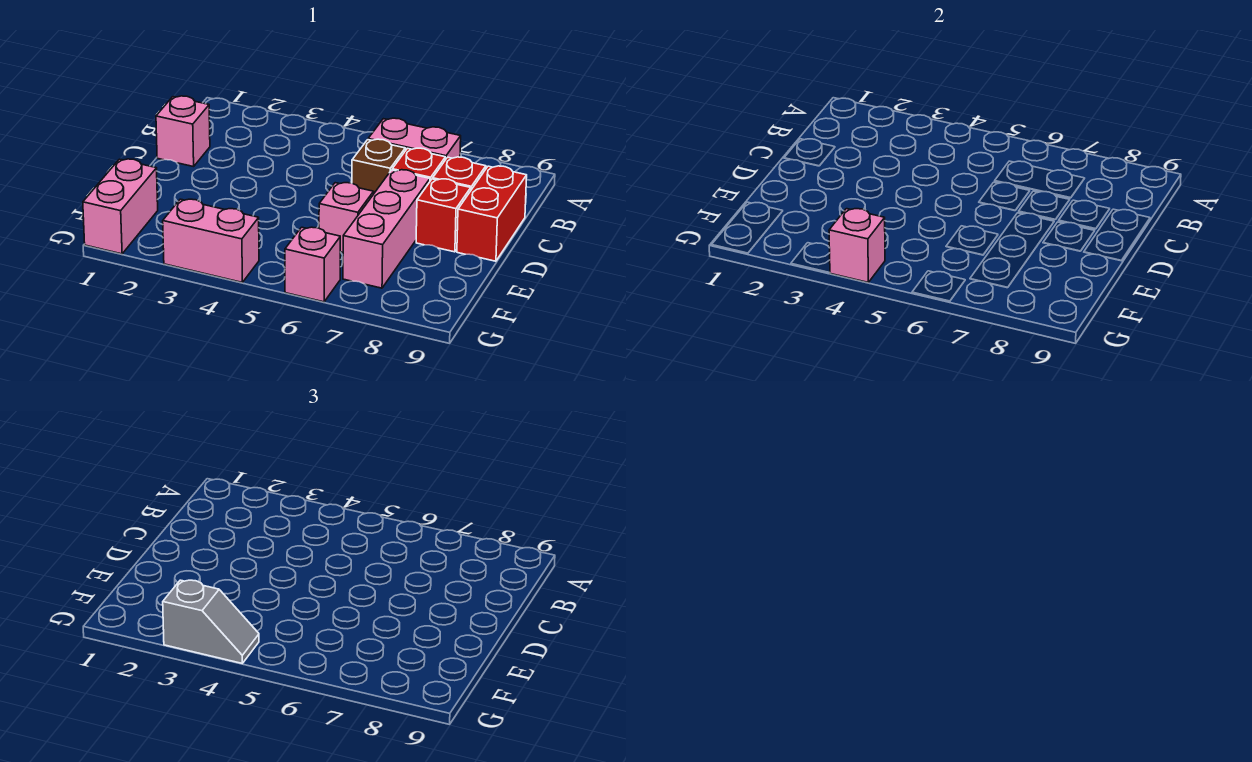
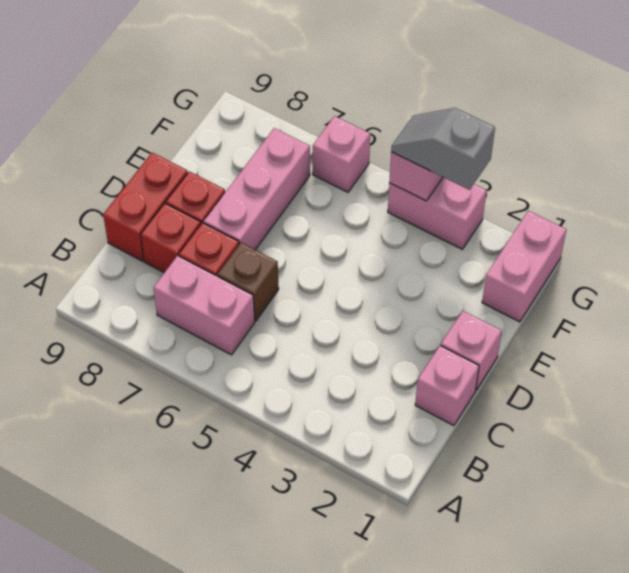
pink brick E6 level 1 -> pink brick D1 level 1

